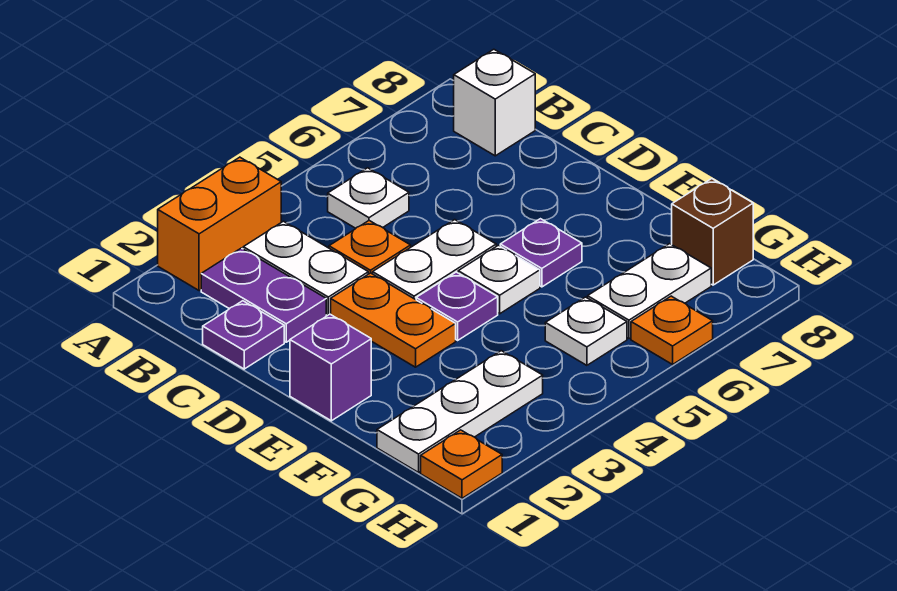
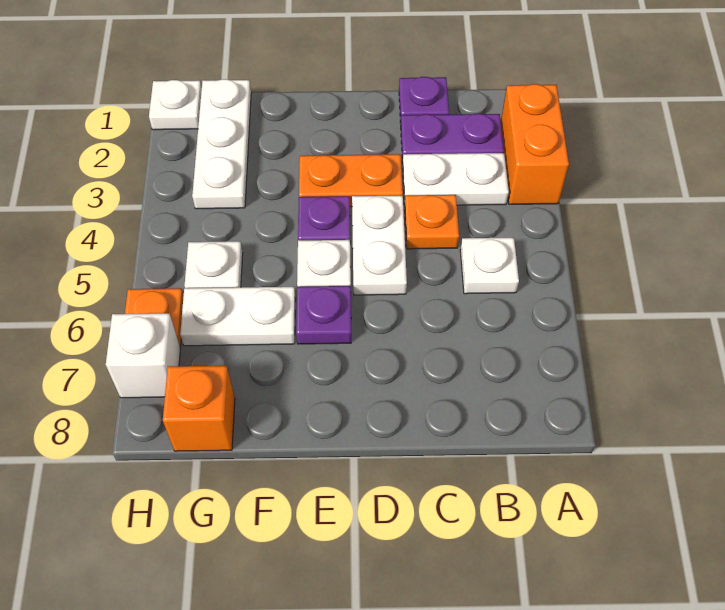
white brick B8 level 1 -> white brick H7 level 1
purple brick E1 level 1 -> none
white plate G6:G7 level 1 -> white plate F6:G6 level 1
brown brick G8 level 1 -> orange brick G8 level 1
orange plate H1 level 1 -> white plate H1 level 1

